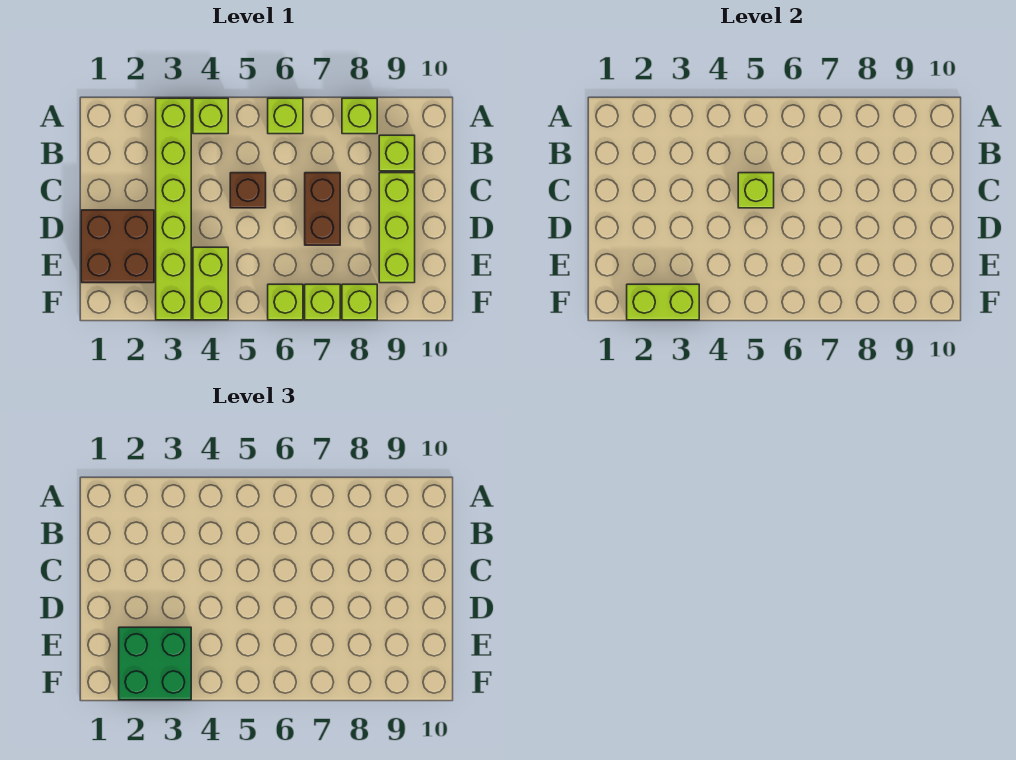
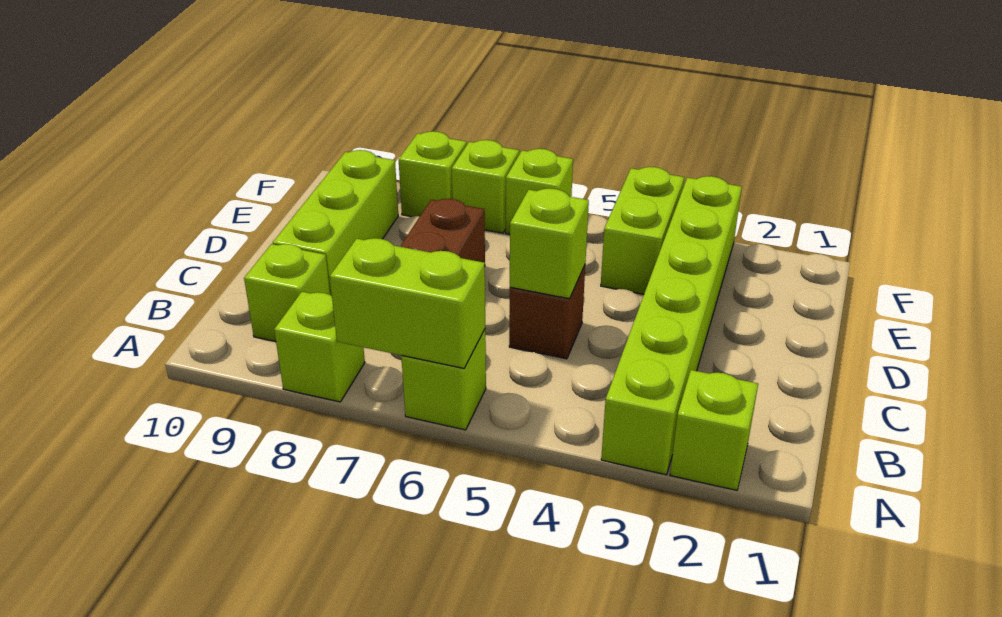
lime brick A4 level 1 -> lime brick A2 level 1
brown brick D1:E2 level 1 -> none
green brick E2:F3 level 3 -> none
lime brick F2:F3 level 2 -> lime brick A6:A7 level 2

